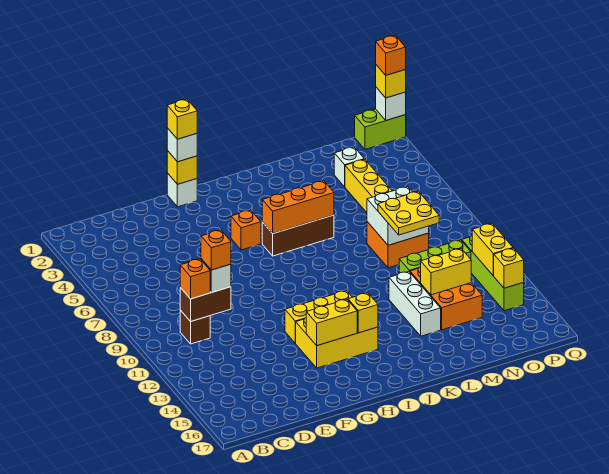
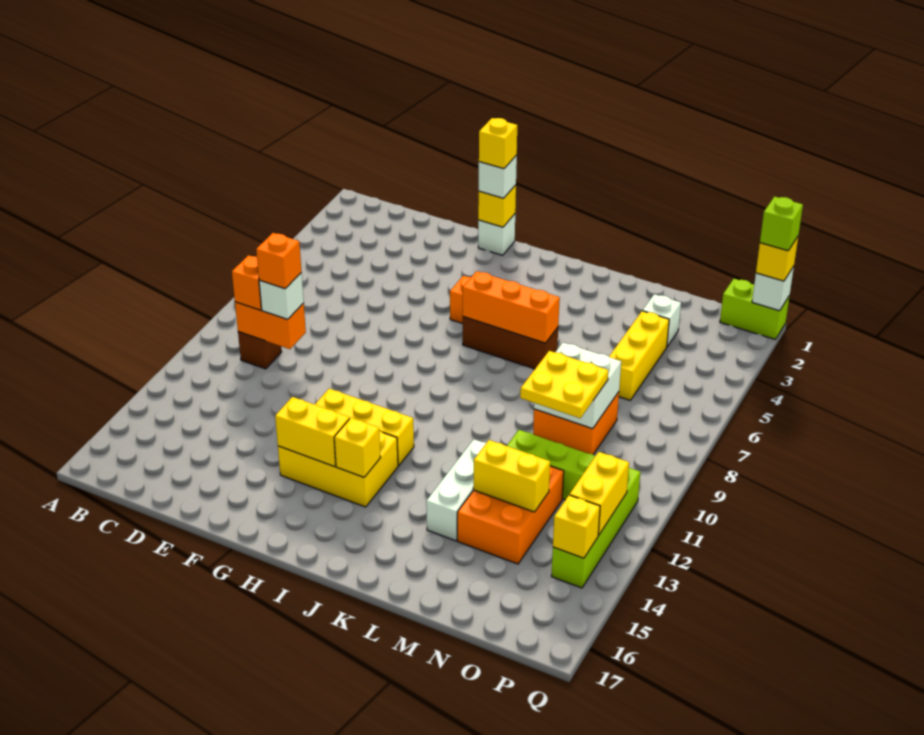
brown brick C10:D10 level 2 -> orange brick C10:D10 level 2
orange brick Q1 level 4 -> lime brick Q1 level 4

